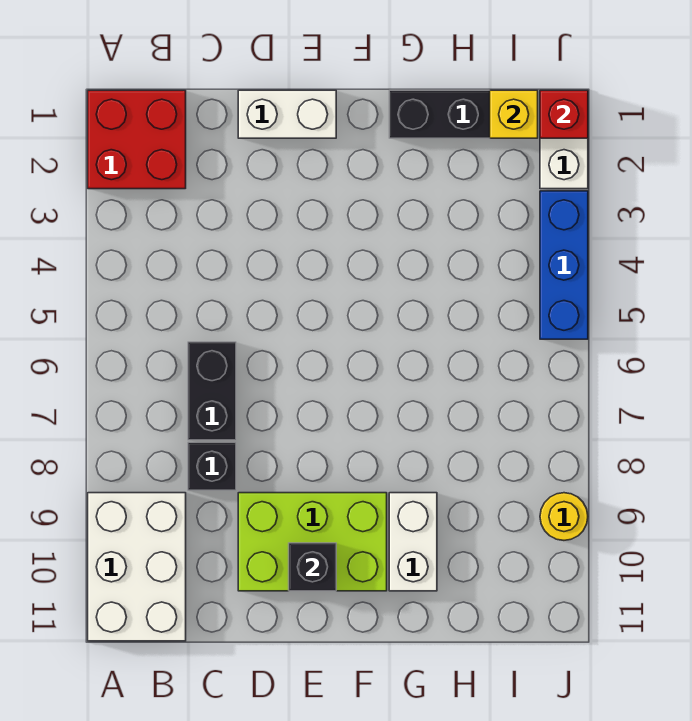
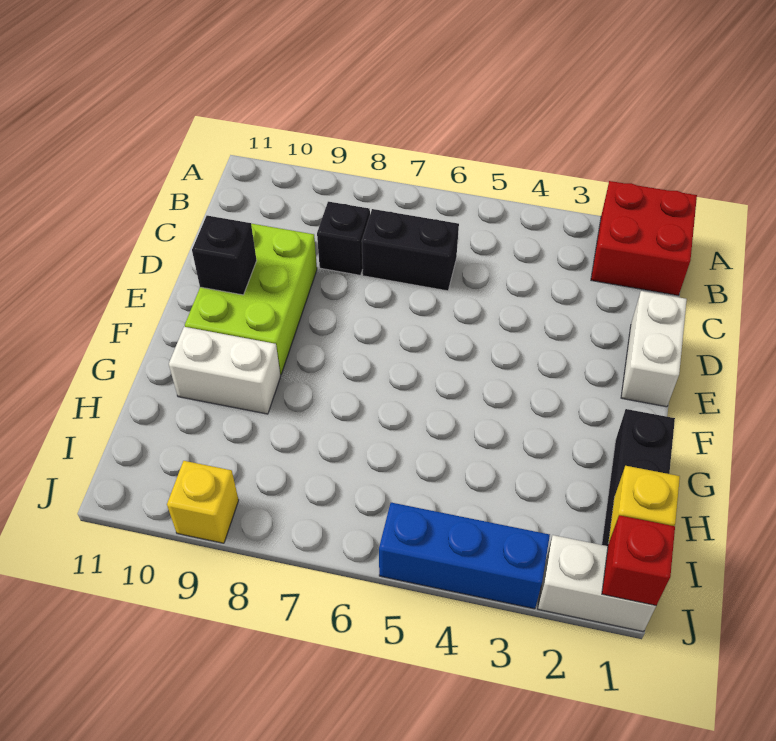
white brick A9:B11 level 1 -> none
yellow round brick J9 level 1 -> yellow brick J9 level 1

